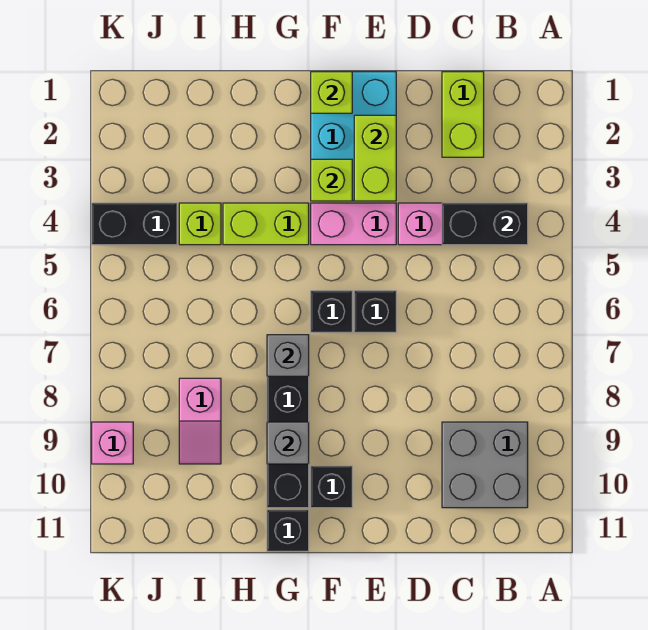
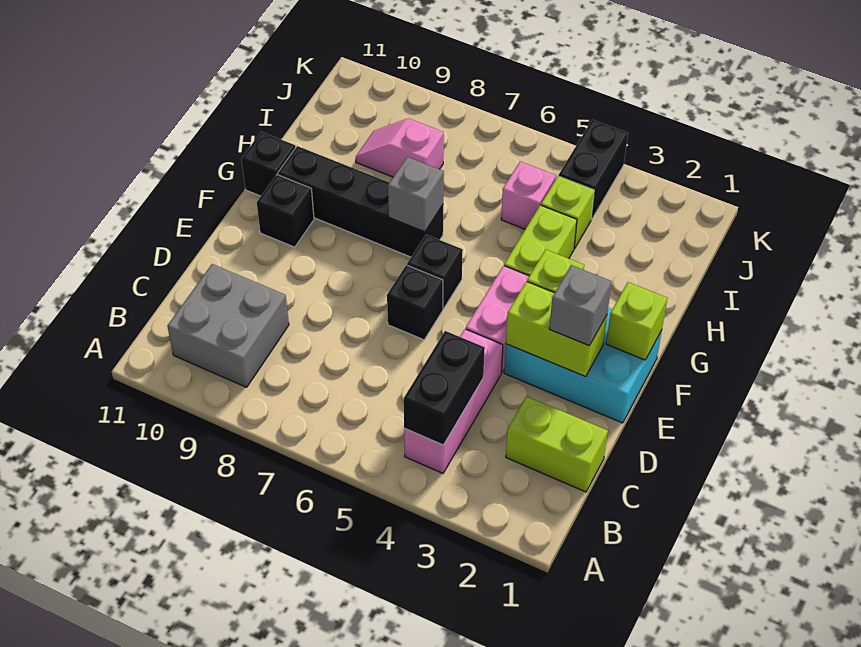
grey brick G9 level 2 -> grey brick E2 level 3
pink brick K9 level 1 -> pink brick I5 level 1

